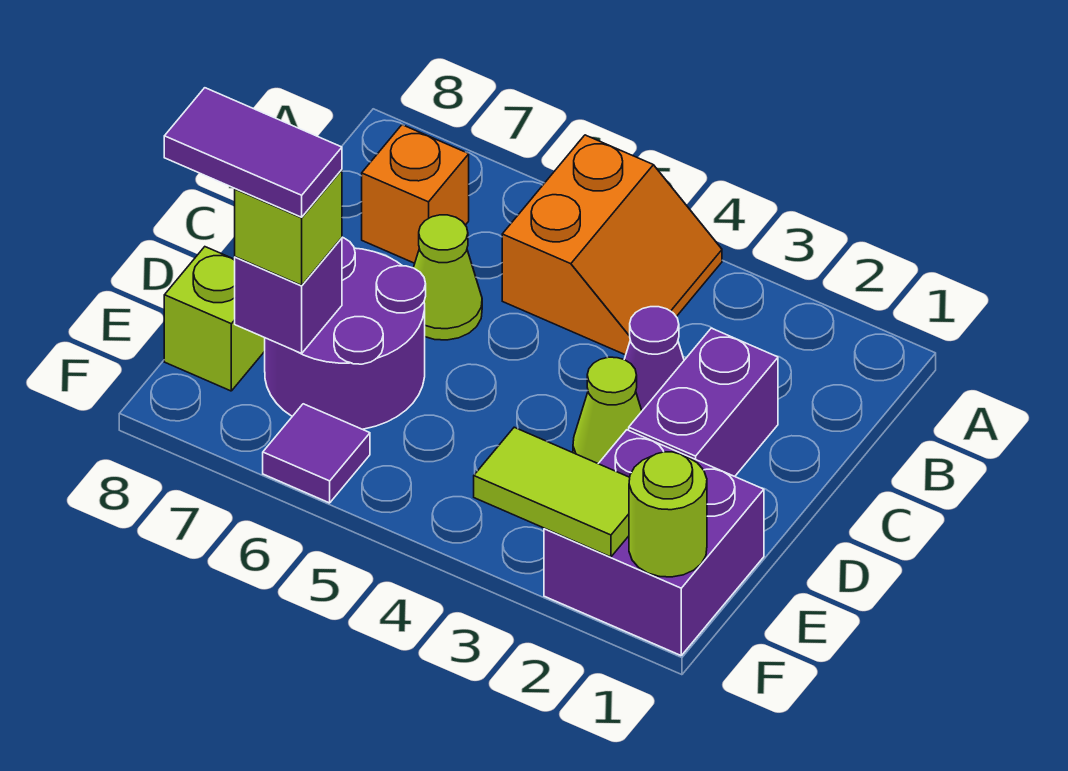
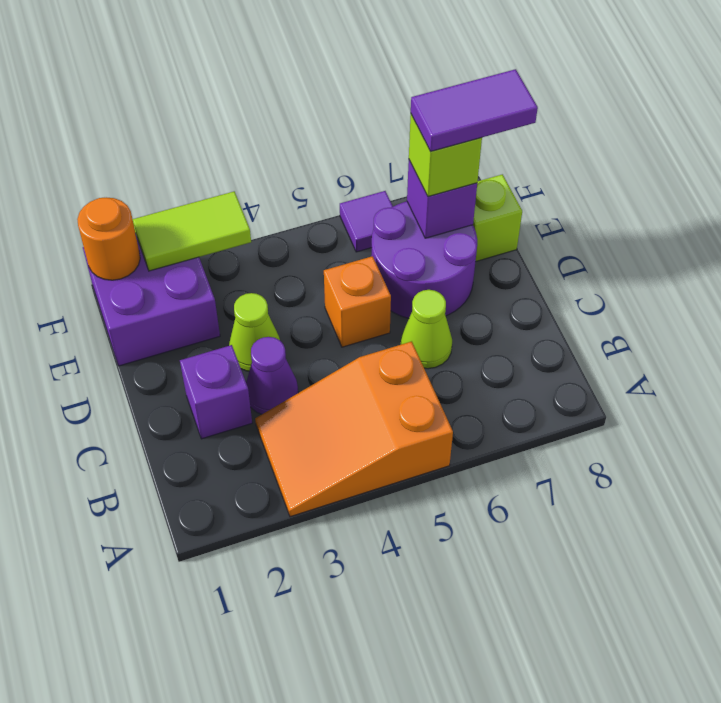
orange slope A4:B5 level 1 top 5 -> orange slope A3:B5 level 1 top 5
orange brick B7 level 1 -> orange brick D5 level 1
purple brick C2:D2 level 1 -> purple brick C2 level 1
lime round brick F1 level 2 -> orange round brick F1 level 2

